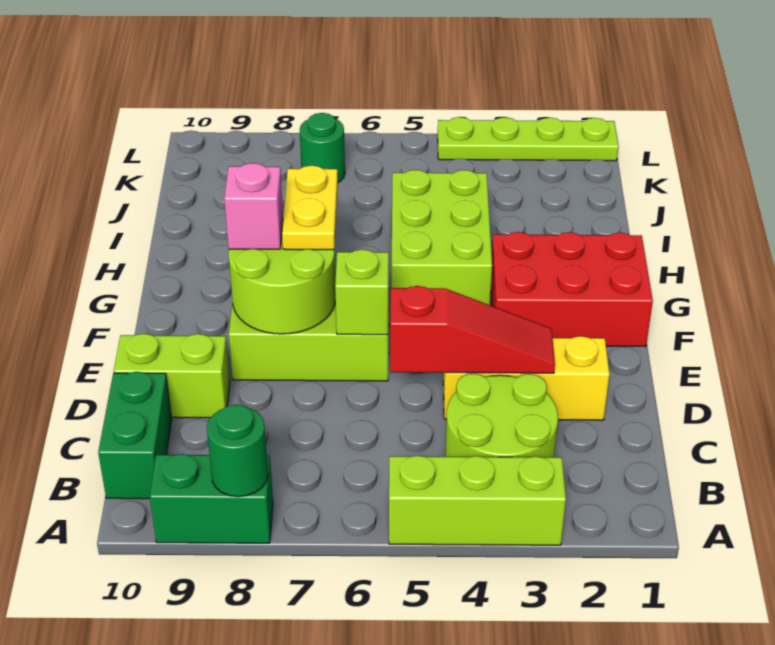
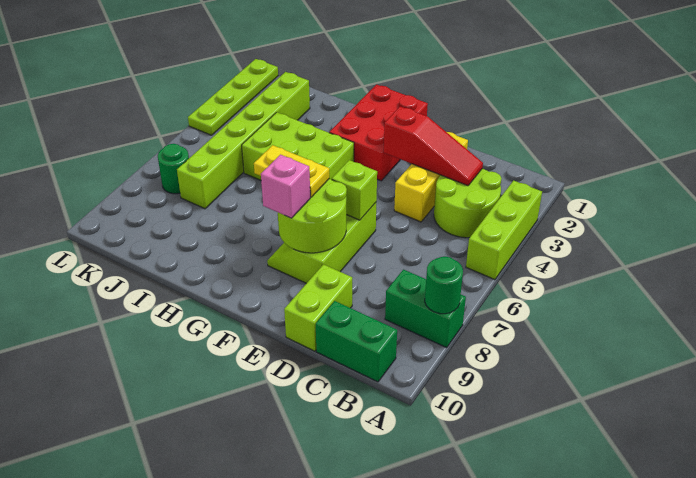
green brick A8:A9 level 1 -> green brick A8:B8 level 1
red slope D3:D5 level 2 top 5 -> red slope C3:E3 level 2 top E
none -> lime brick J2:J7 level 1

